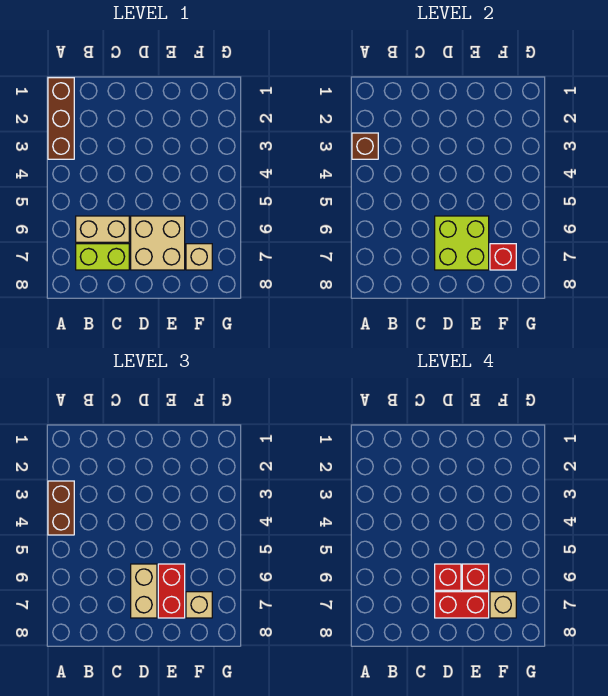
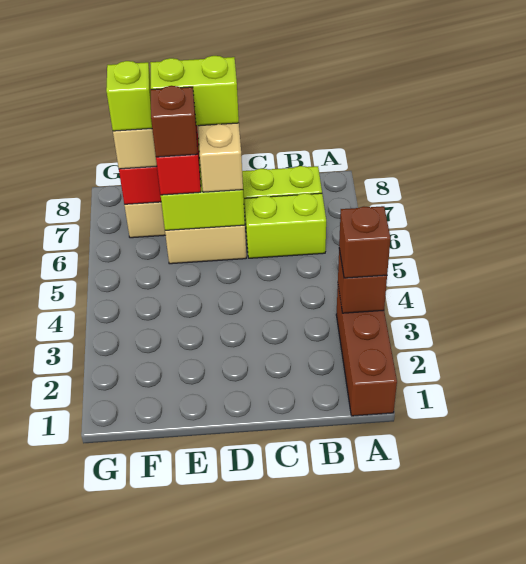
brown brick A3:A4 level 3 -> brown brick A3 level 3
tan brick B6:C6 level 1 -> lime brick B6:C6 level 1
red brick D6 level 4 -> none
red brick D7:E7 level 4 -> lime brick D7:E7 level 4
red brick E6 level 4 -> brown brick E6 level 4
tan brick F7 level 4 -> lime brick F7 level 4

